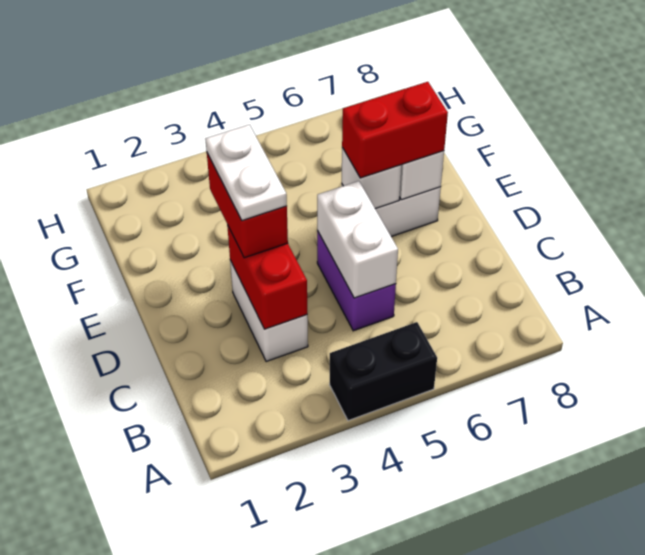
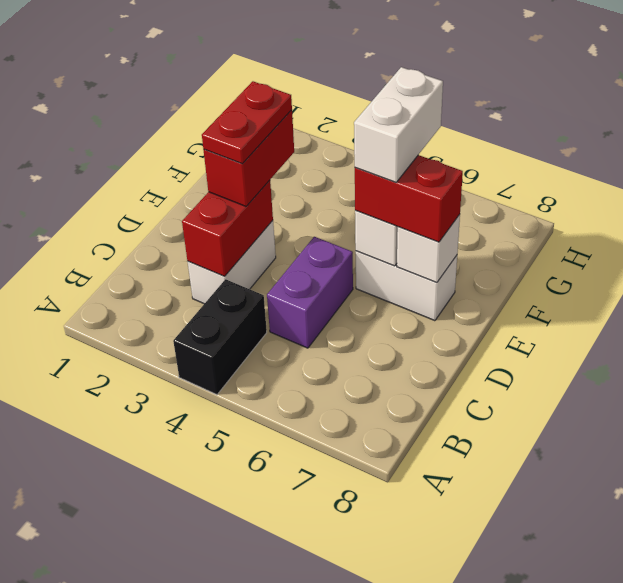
black brick A4:A5 level 1 -> black brick A4:B4 level 1
white brick C5:D5 level 2 -> white brick E6:F6 level 4
white plate D3:E3 level 4 -> red plate D3:E3 level 4

